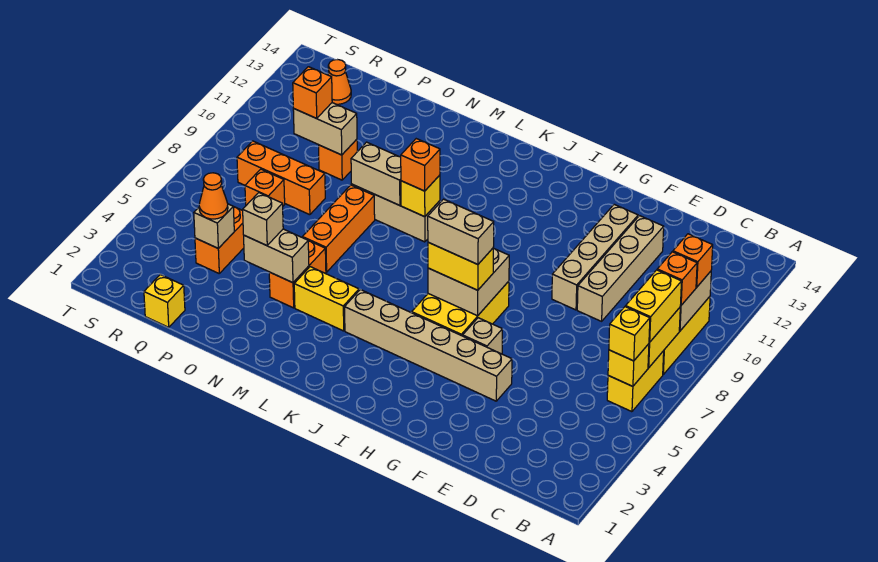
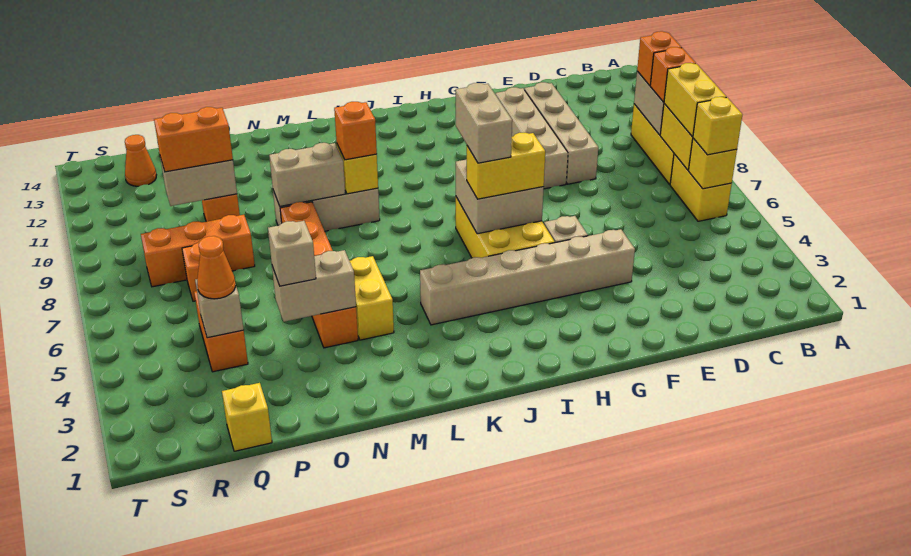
tan brick H6:I6 level 4 -> tan brick I6:I7 level 4
yellow brick L4:M4 level 1 -> yellow brick M4:M5 level 1
orange brick Q10 level 3 -> orange brick P10:Q10 level 3

